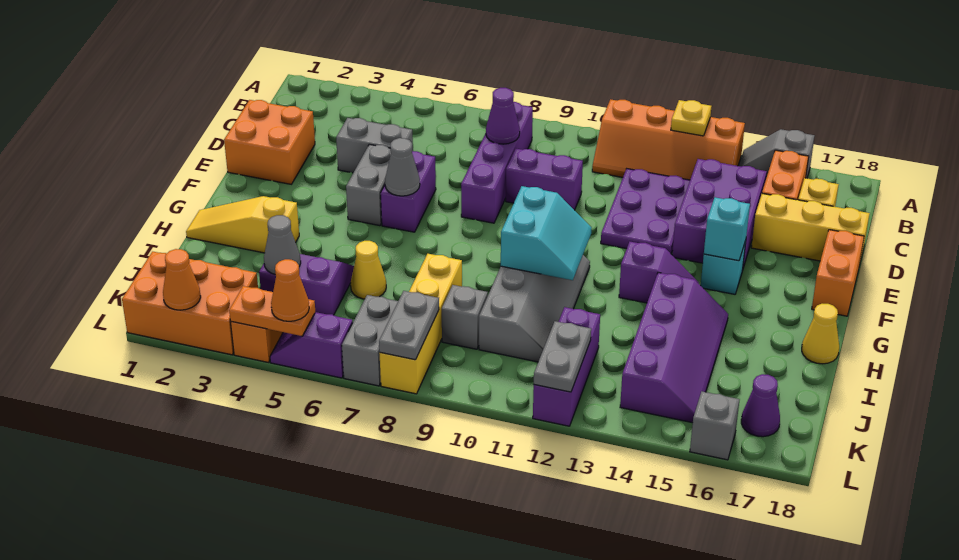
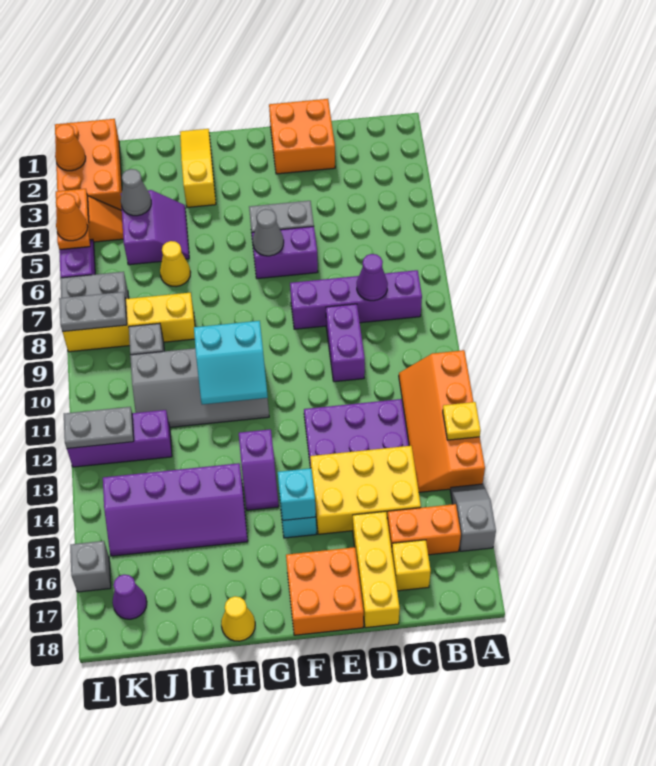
purple brick C14:E15 level 1 -> yellow brick C14:E15 level 1
grey brick D4:D5 level 1 -> none
orange brick E18:F18 level 1 -> orange brick E17:F18 level 1

